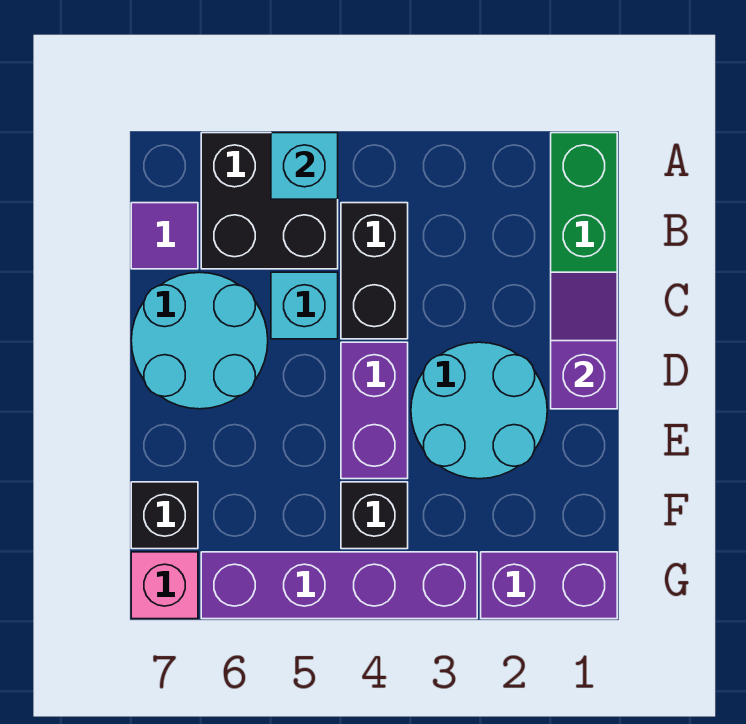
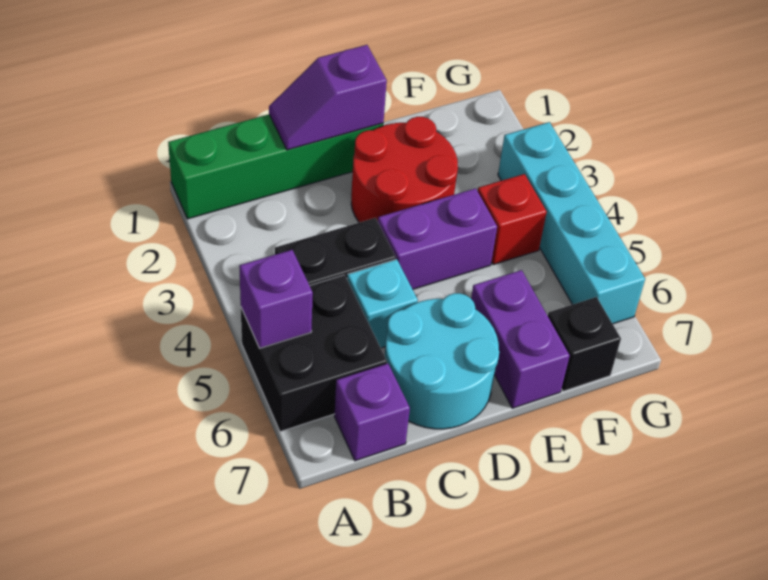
cyan brick A5 level 2 -> purple brick A5 level 2
purple tile B7 level 1 -> purple brick B7 level 1
cyan round brick D2:E3 level 1 -> red round brick D2:E3 level 1
black brick F4 level 1 -> red brick F4 level 1
purple brick G1:G2 level 1 -> purple brick E6:E7 level 1
purple brick G3:G6 level 1 -> cyan brick G3:G6 level 1
pink brick G7 level 1 -> none

